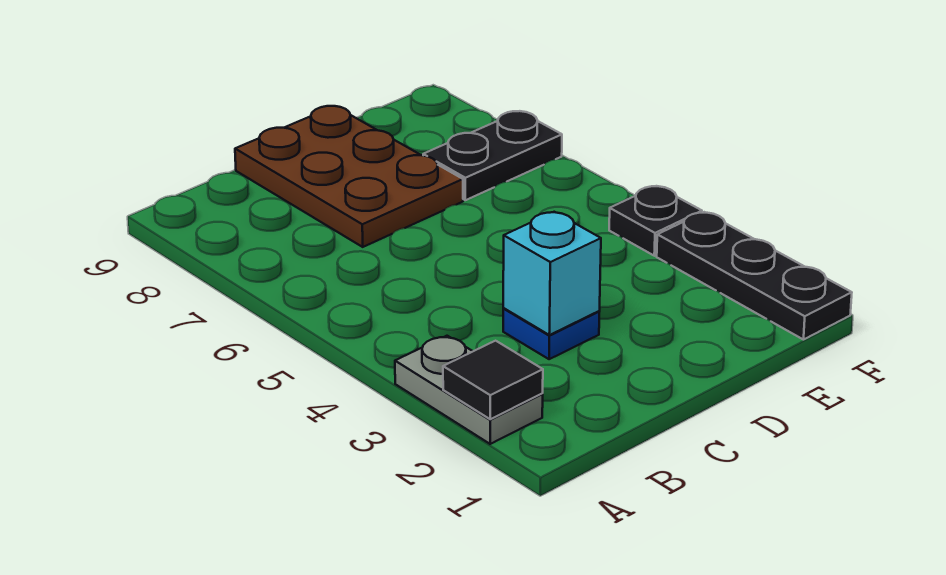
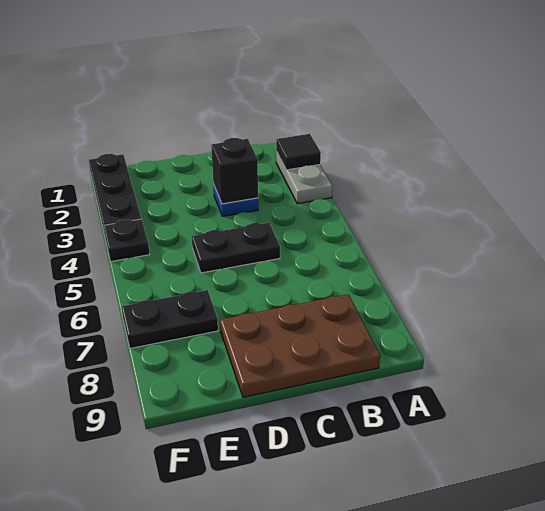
cyan brick C3 level 2 -> black brick C3 level 2
none -> black plate C5:D5 level 1
brown plate C7:D9 level 1 -> brown plate B8:D9 level 1

